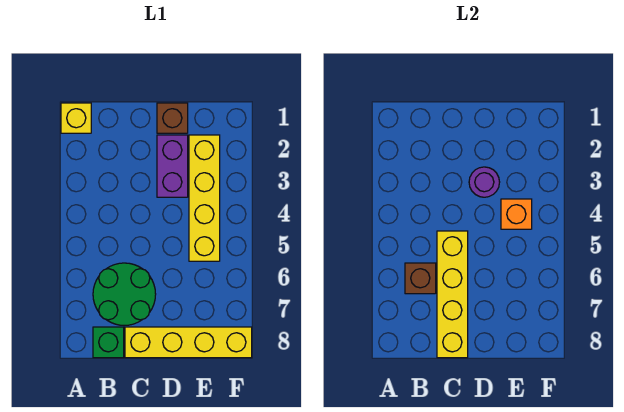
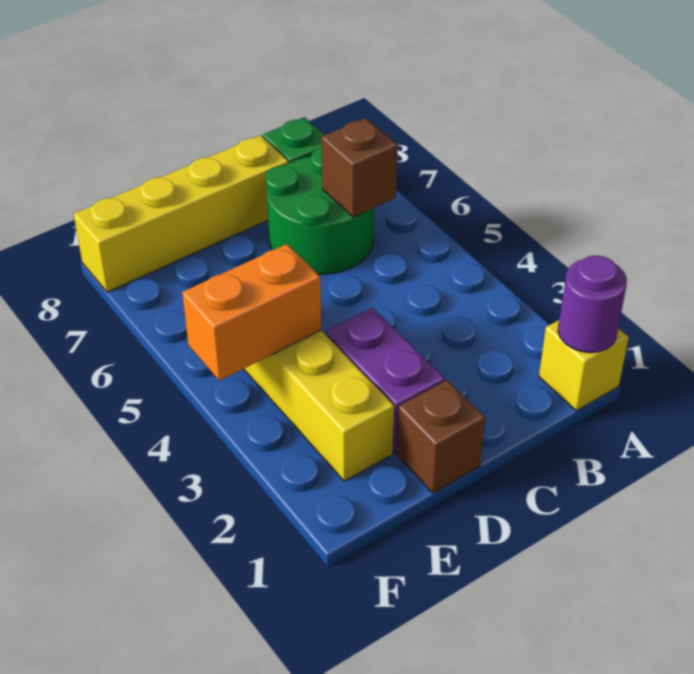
yellow brick C5:C8 level 2 -> none
purple round brick D3 level 2 -> purple round brick A1 level 2
orange brick E4 level 2 -> orange brick E4:F4 level 2

